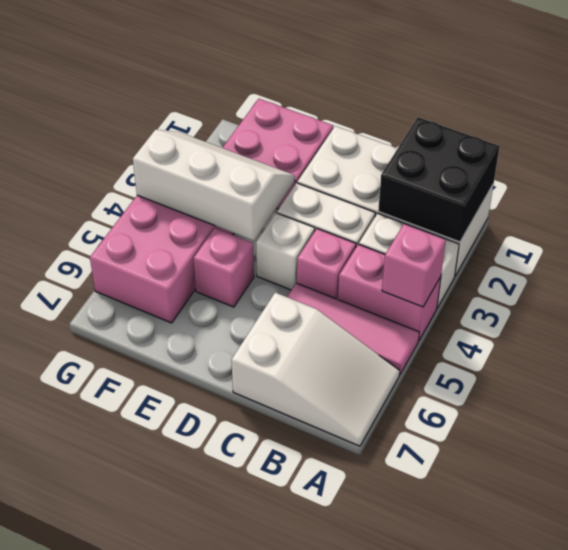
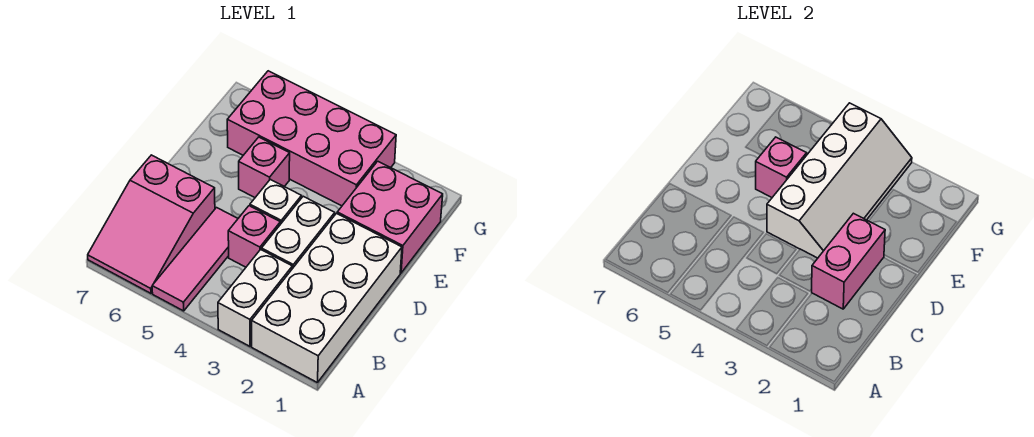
black brick A1:B2 level 2 -> none
pink brick A4:B4 level 1 -> pink brick C2:D2 level 2
pink brick A4 level 2 -> pink brick E5 level 2
white slope A6:C7 level 1 top C -> pink slope A6:C7 level 1 top C
white slope E3:G4 level 2 top 4 -> white slope D3:G4 level 2 top 4

